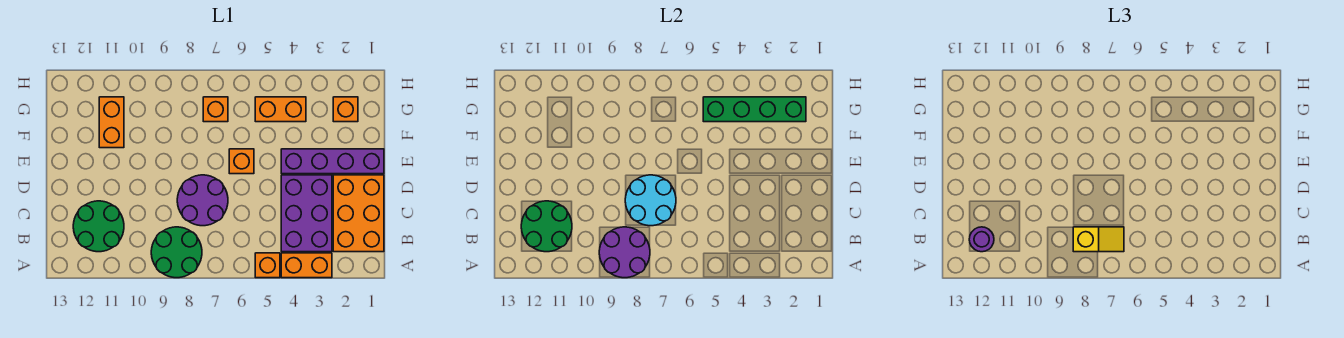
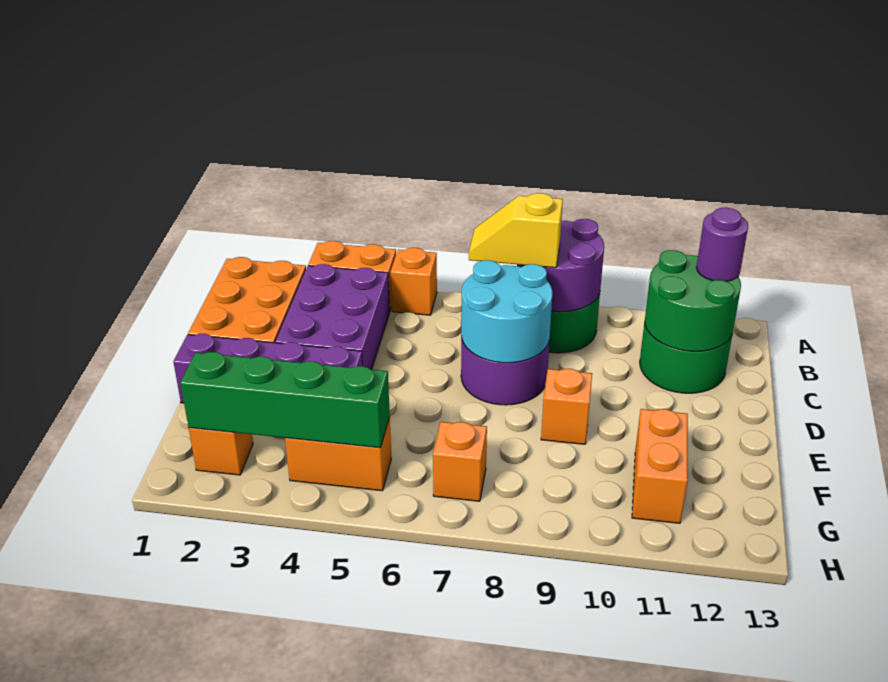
orange brick E6 level 1 -> orange brick E9 level 1

